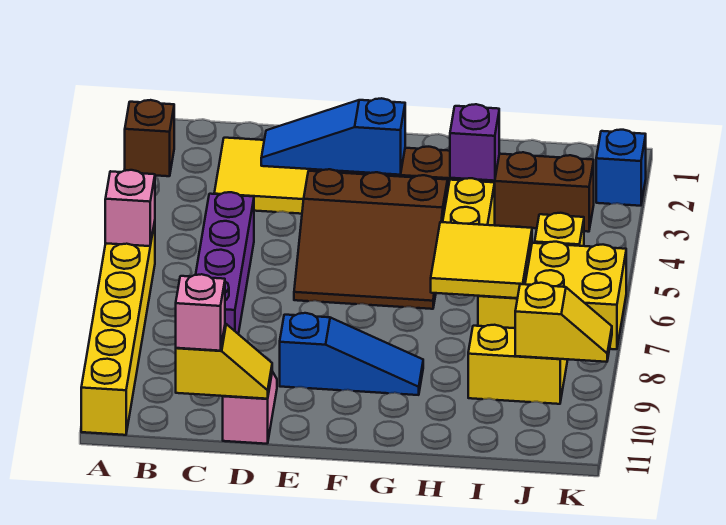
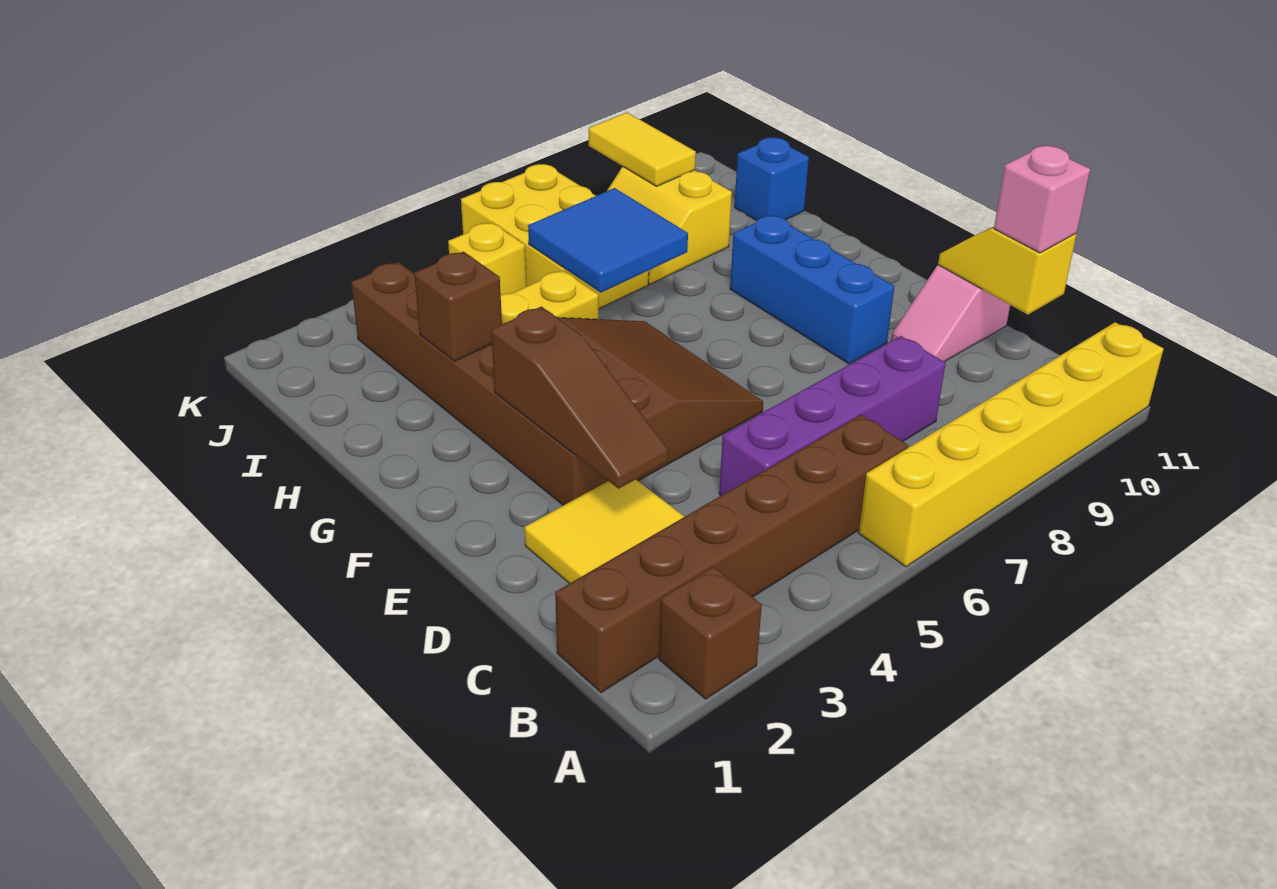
pink brick A6 level 2 -> none
none -> brown brick B1:B6 level 1
blue slope D3:F3 level 2 top F -> brown slope D3:F3 level 2 top F
blue slope E9:G9 level 1 top E -> blue brick E9:G9 level 1
purple brick H3 level 2 -> brown brick H3 level 2
yellow tile H6:I7 level 2 -> blue tile H6:I7 level 2
yellow slope J9:K9 level 2 top J -> yellow tile J9:K9 level 2
blue brick K2 level 1 -> blue brick I11 level 1

